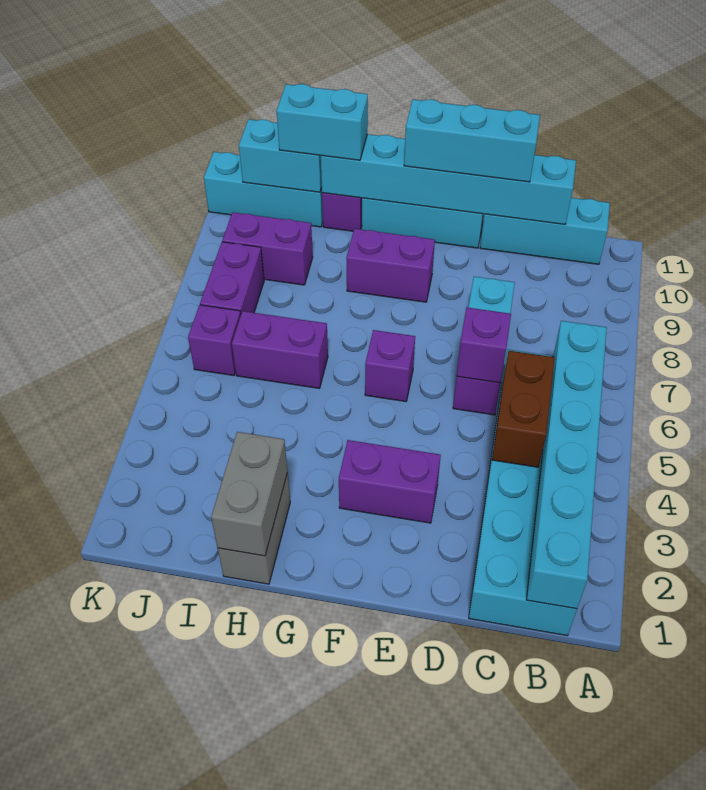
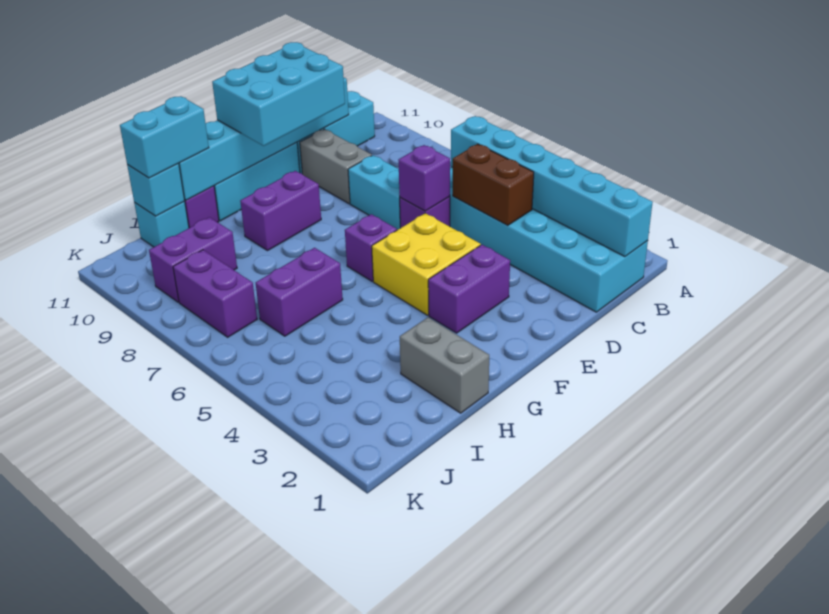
cyan brick D11:F11 level 3 -> cyan brick D10:F11 level 3
none -> yellow brick E4:F5 level 1
grey brick H1:H2 level 2 -> grey brick D9:D10 level 1
cyan brick I11:K11 level 1 -> cyan brick I11 level 1
cyan brick I11:J11 level 2 -> cyan brick I11 level 2
purple brick J6 level 1 -> none

